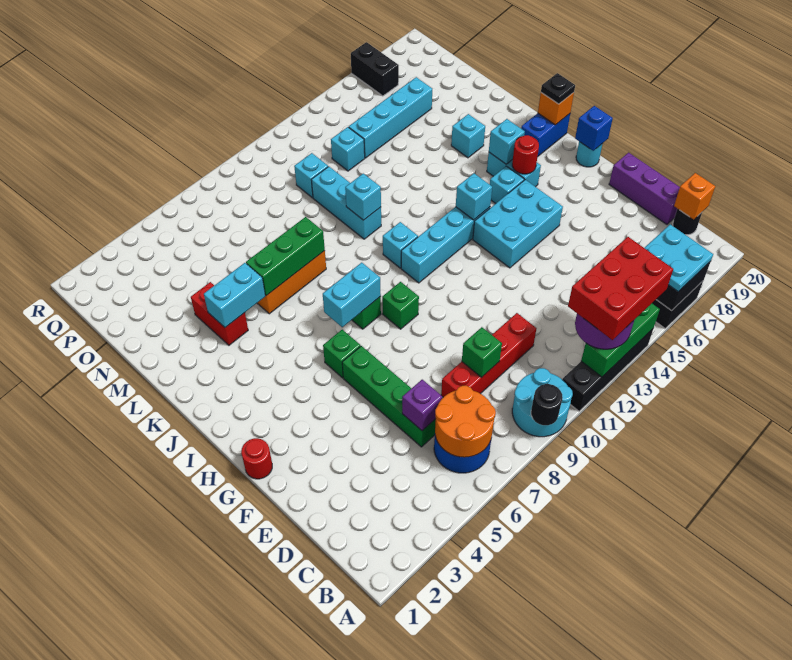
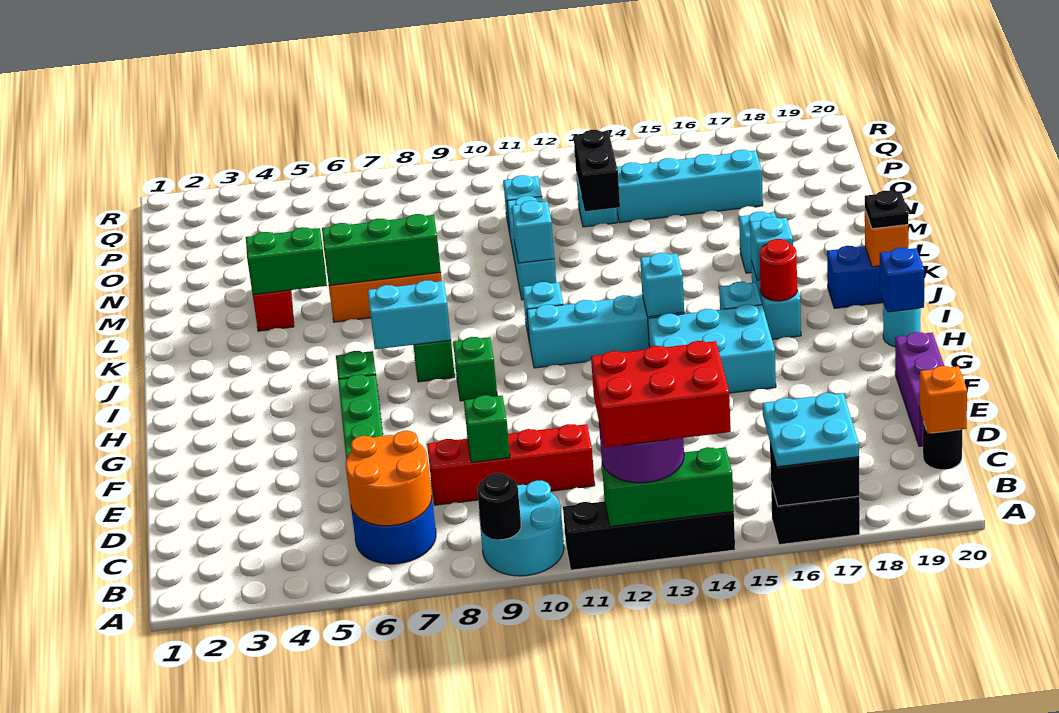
purple brick D6 level 2 -> none
red round brick G1 level 1 -> none
cyan brick L4:L5 level 2 -> green brick L4:L5 level 2
black brick Q17:R17 level 1 -> black brick N13:O13 level 2

